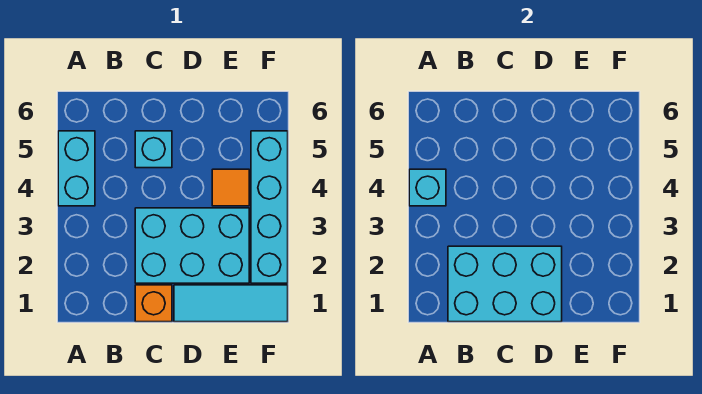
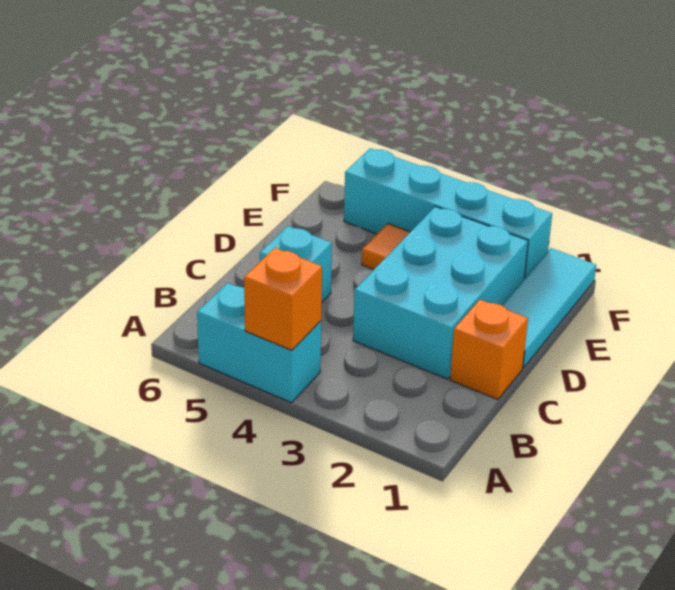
cyan brick A4 level 2 -> orange brick A4 level 2
cyan brick B1:D2 level 2 -> none

